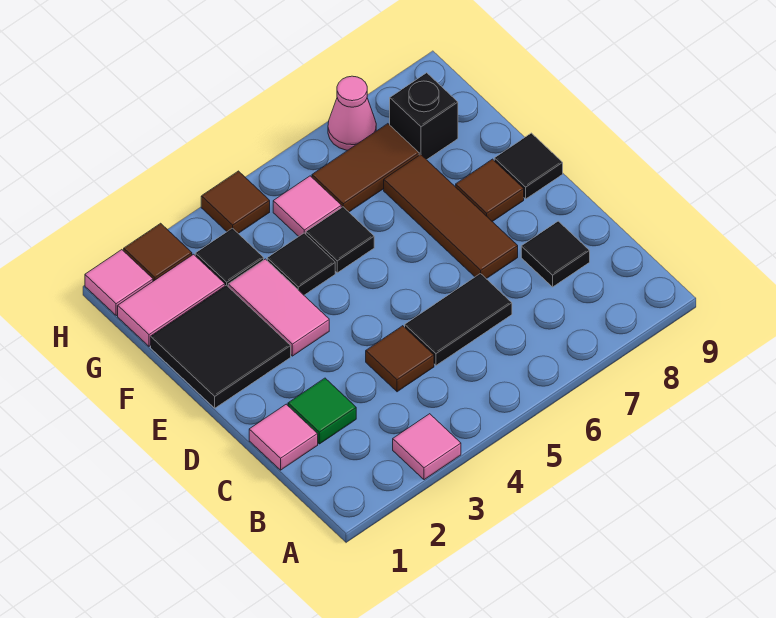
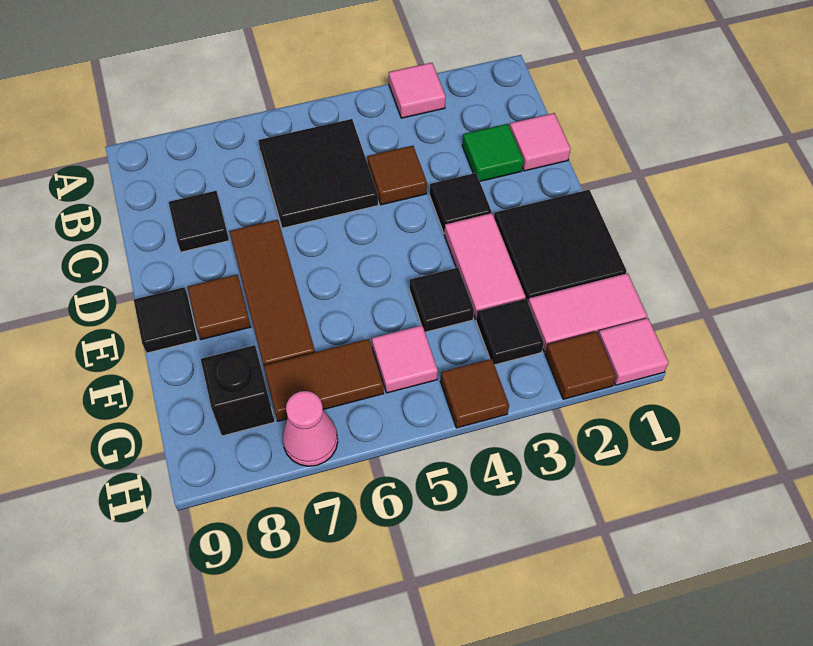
black tile C5:C6 level 1 -> black tile B5:C6 level 1
black tile F5 level 1 -> black tile D3 level 1

